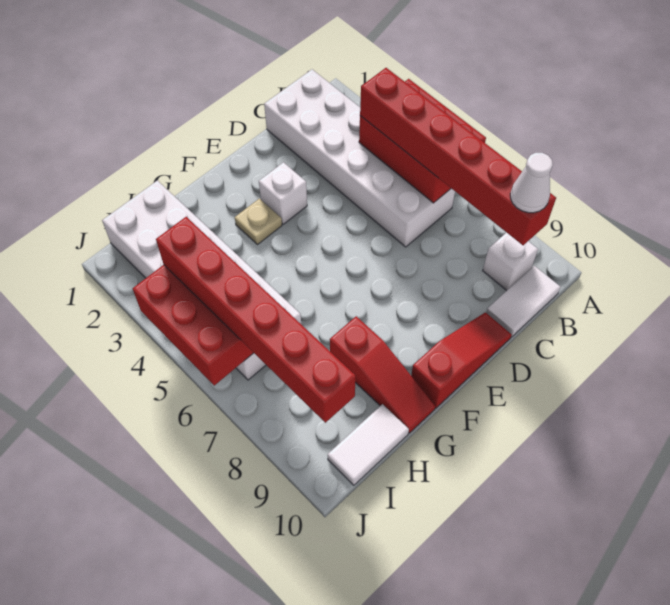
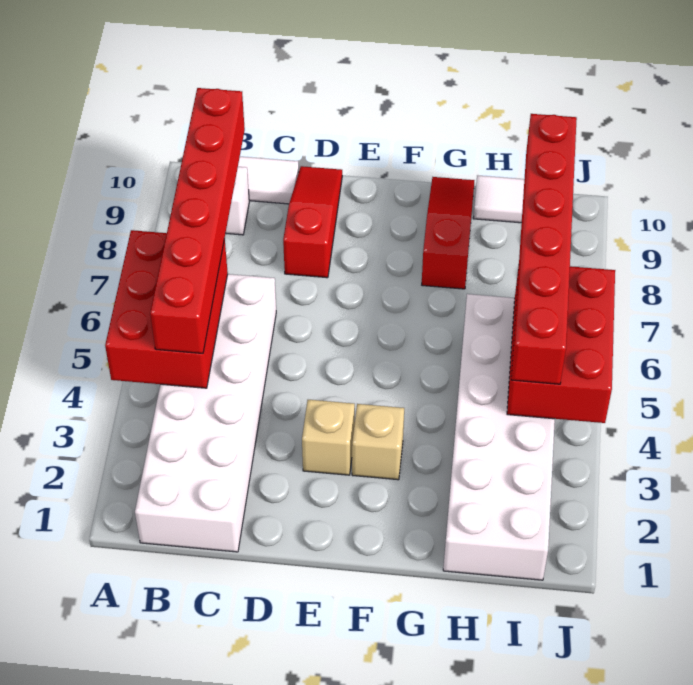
white cone B9 level 4 -> none
red slope D10:F10 level 1 top F -> red slope D8:D10 level 1 top 8
white brick E3 level 1 -> tan brick E3 level 1
tan plate F3 level 1 -> tan brick F3 level 1

